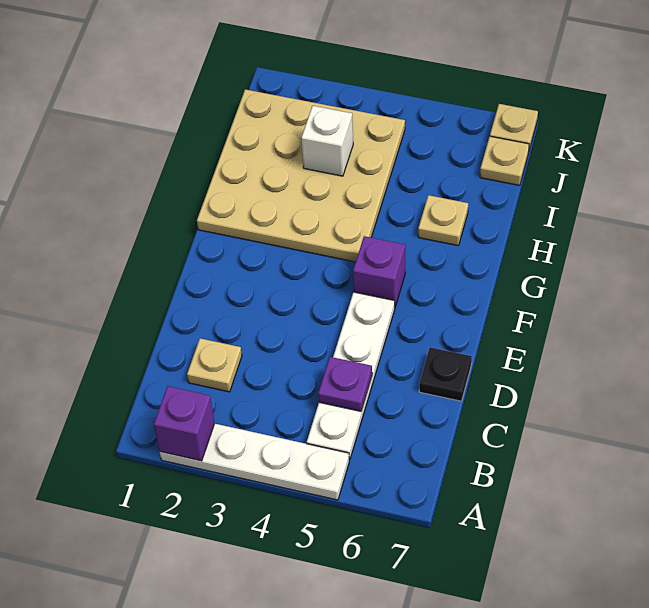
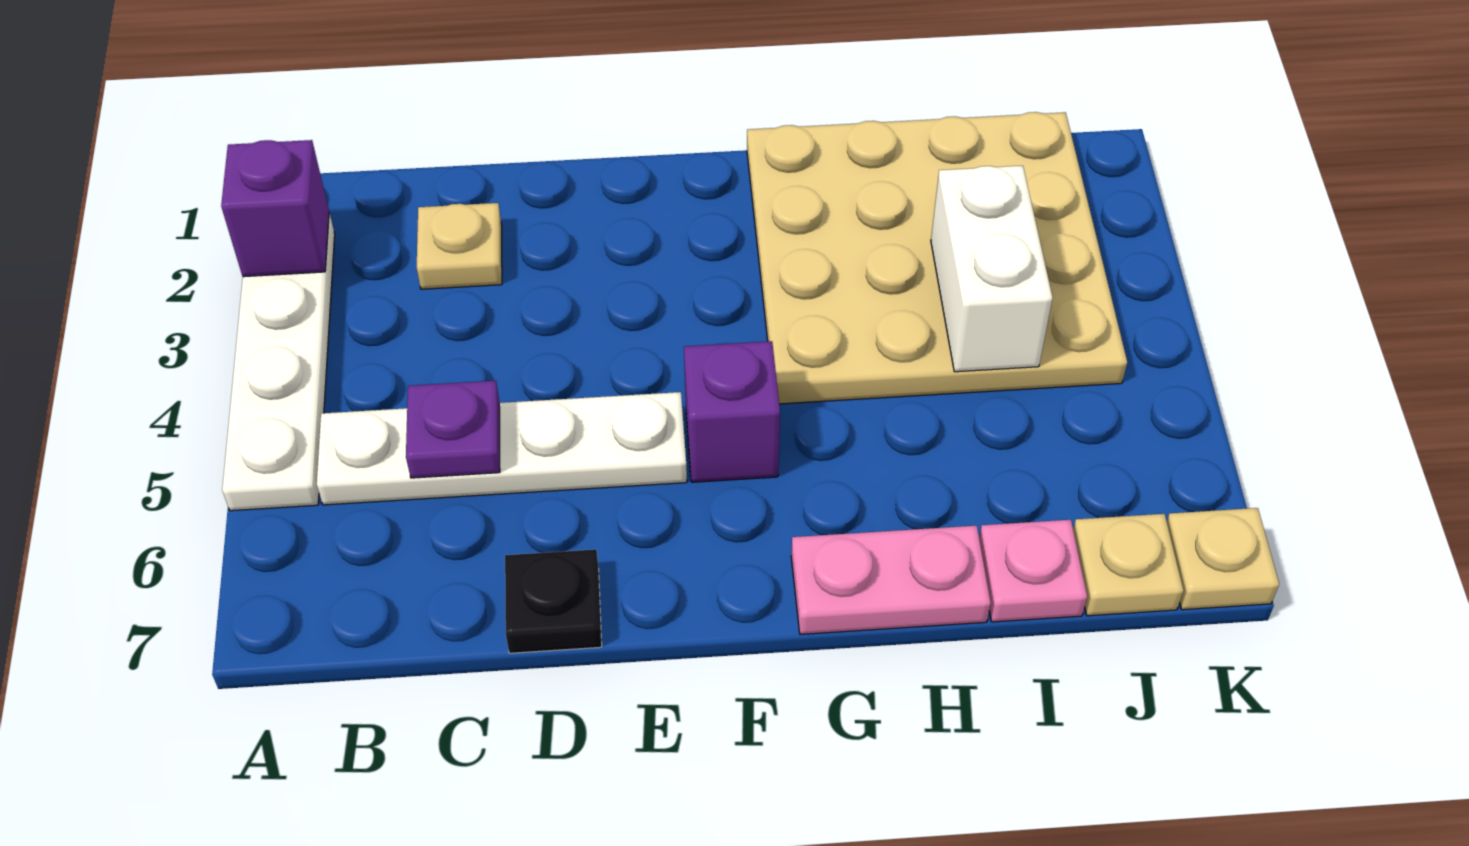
none -> pink plate G7:H7 level 1
tan plate H6 level 1 -> none
white brick I3 level 2 -> white brick I3:I4 level 2
none -> pink plate I7 level 1

